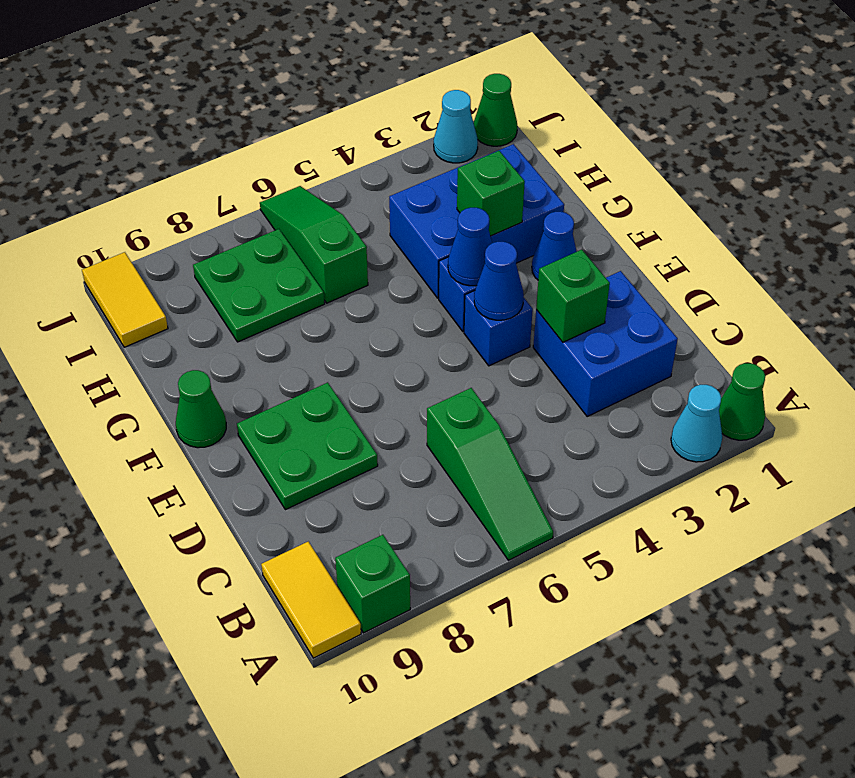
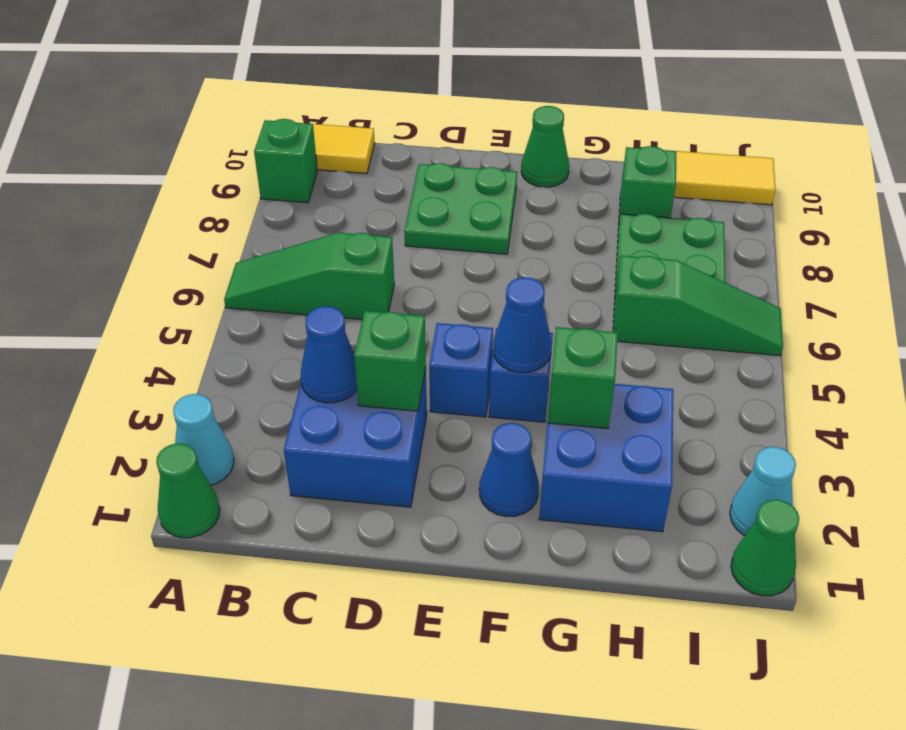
blue cone E4 level 2 -> blue cone C3 level 2
blue brick G2:H4 level 1 -> blue brick G2:H3 level 1
none -> green brick H9 level 1

